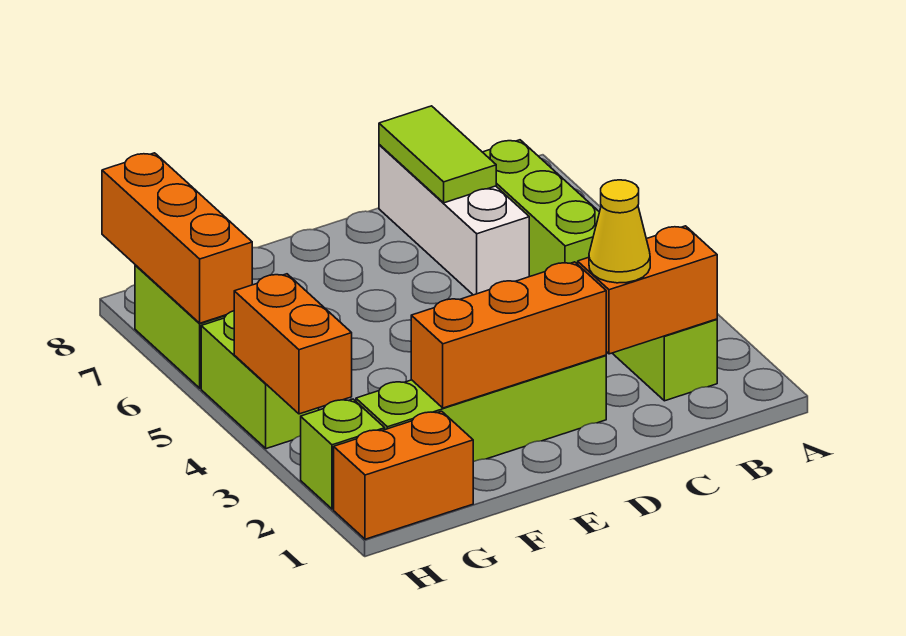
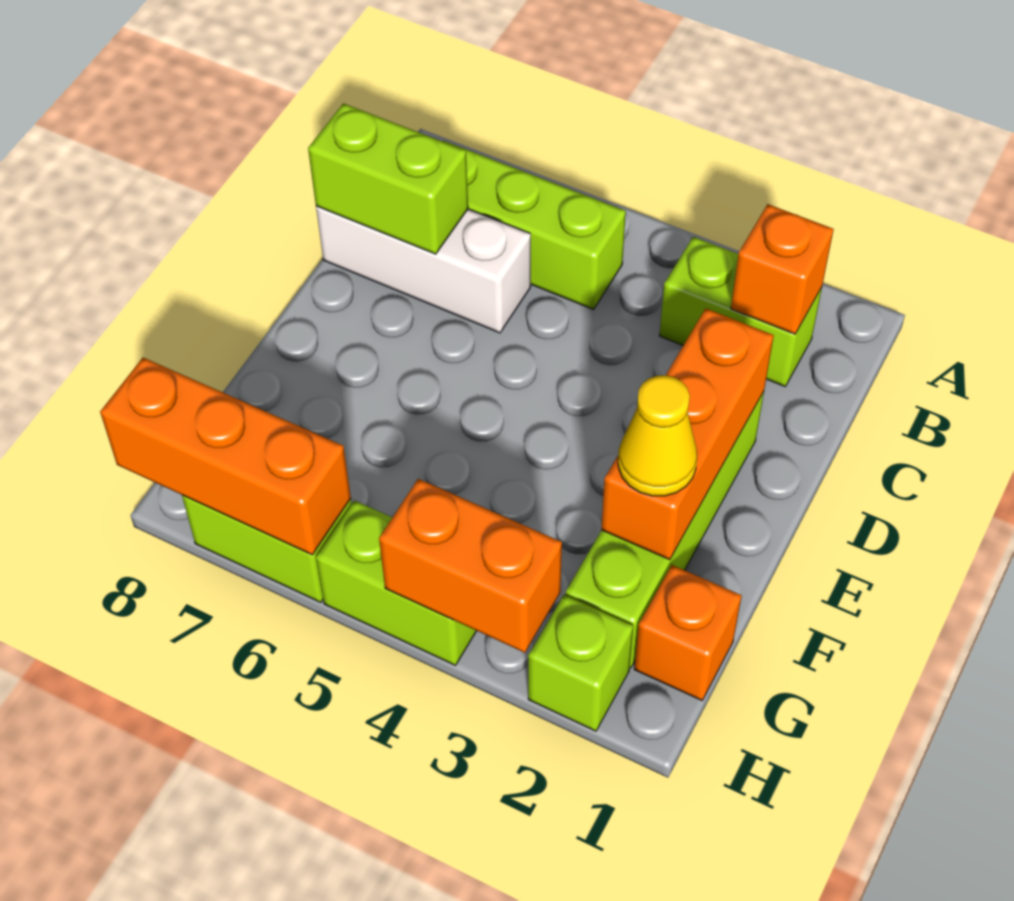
orange brick B2:C2 level 2 -> orange brick B2 level 2
yellow cone C2 level 3 -> yellow cone F2 level 3
lime tile C7:C8 level 2 -> lime brick C7:C8 level 2
orange brick G1:H1 level 1 -> orange brick G1 level 1

